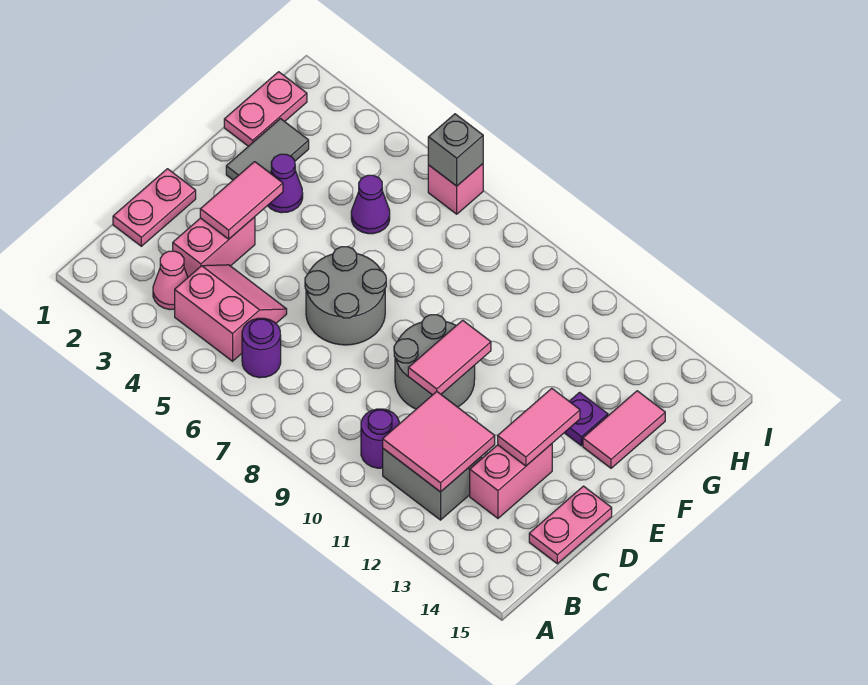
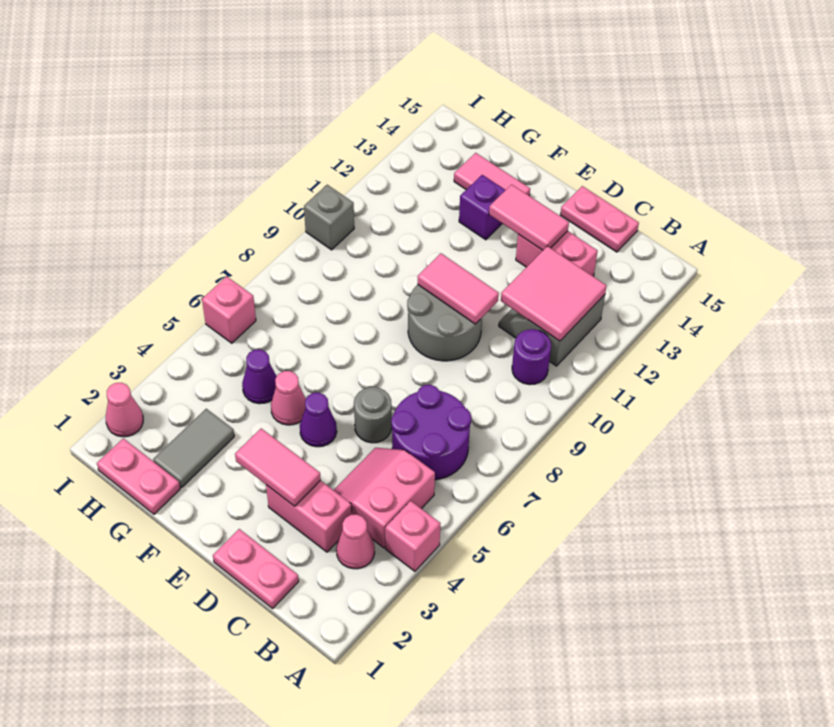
none -> pink brick A4 level 1
purple round brick B6 level 1 -> purple round brick B6:C7 level 1
grey round brick D6:E7 level 1 -> grey round brick D6 level 1
grey tile F2:G2 level 1 -> grey tile G2:G3 level 1
purple cone F3 level 1 -> purple cone E5 level 1
none -> pink cone F5 level 1
purple plate F13 level 1 -> purple brick F13 level 1
none -> pink cone I2 level 1
grey brick I6 level 2 -> grey brick I10 level 1

